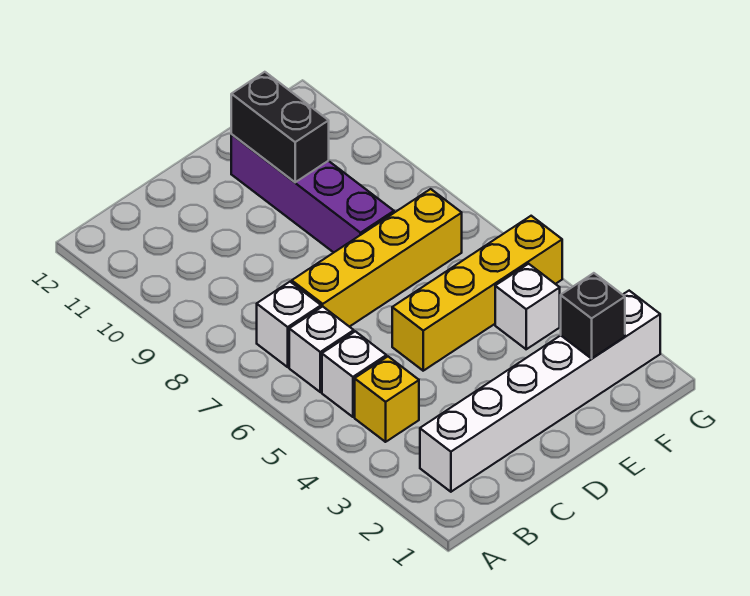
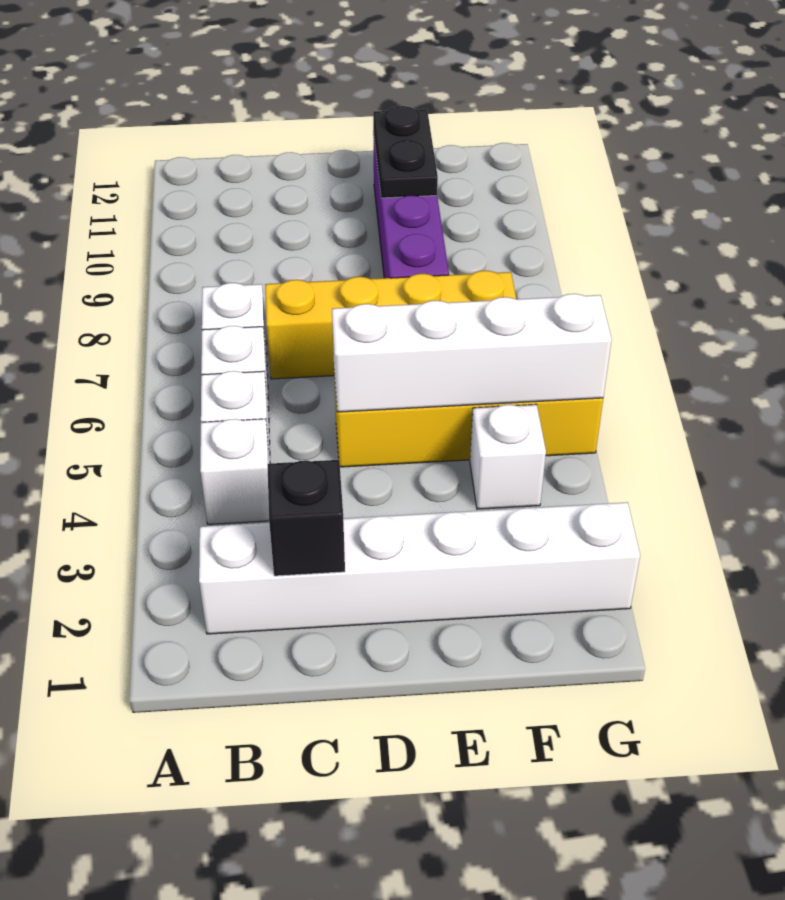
yellow brick B4 level 1 -> white brick B4 level 1
none -> white brick D5:G5 level 2
black brick E10:E11 level 2 -> black plate E10:E11 level 2
black brick F2 level 2 -> black brick C2 level 2

